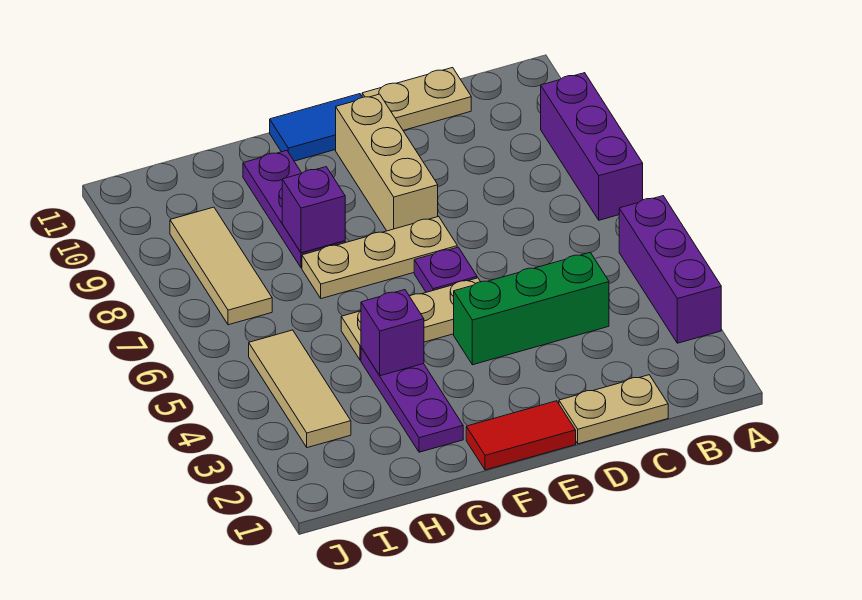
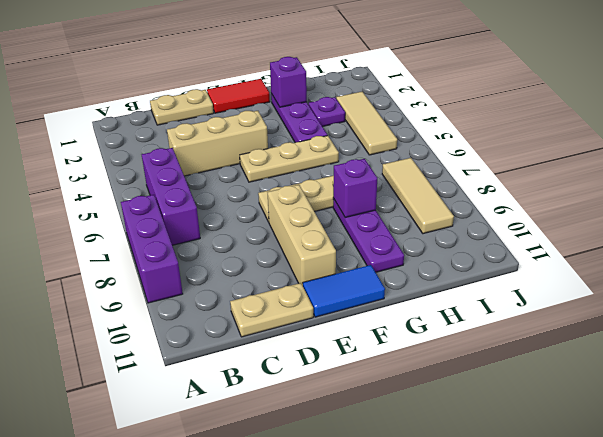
purple brick A3:A5 level 1 -> purple brick B5:B7 level 1
green brick C4:E4 level 1 -> tan brick C4:E4 level 1
purple plate E6 level 1 -> purple plate H3 level 1
purple brick G4 level 2 -> purple brick G2 level 2

